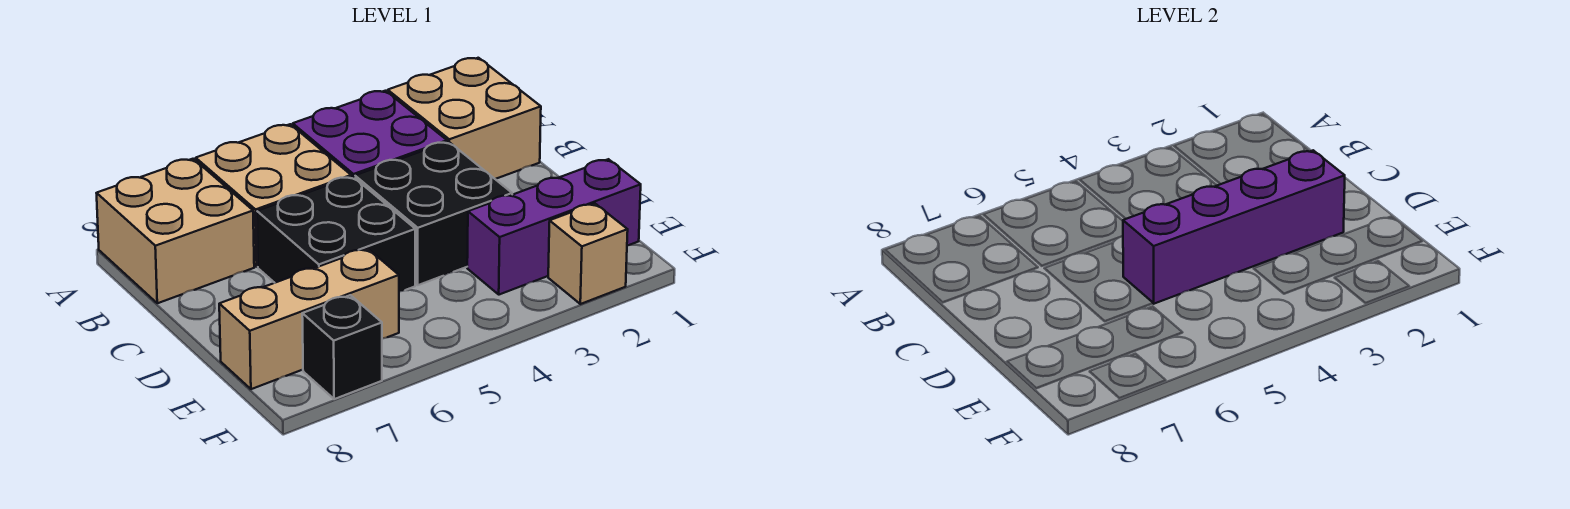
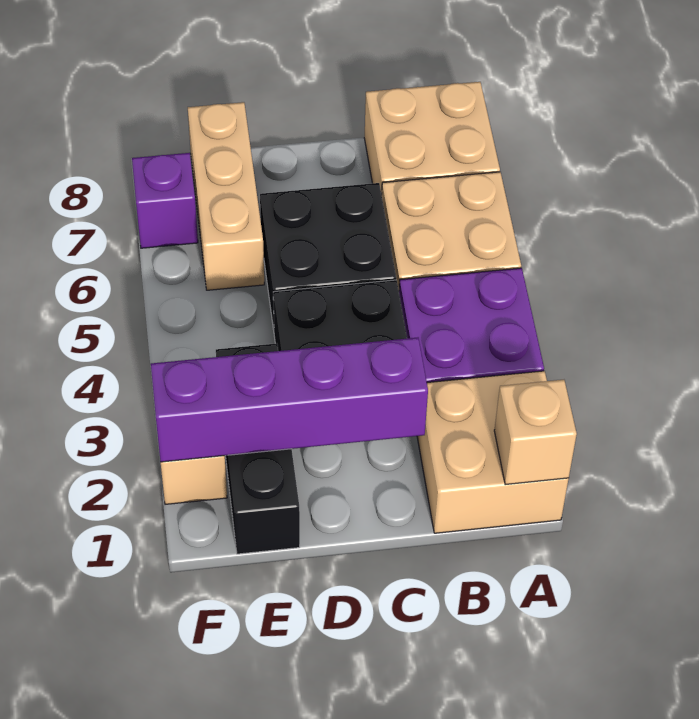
none -> tan brick A1 level 2
purple brick D2:D5 level 2 -> purple brick C2:F2 level 2
purple brick E1:E3 level 1 -> black brick E1:E3 level 1
black brick F7 level 1 -> purple brick F7 level 1

